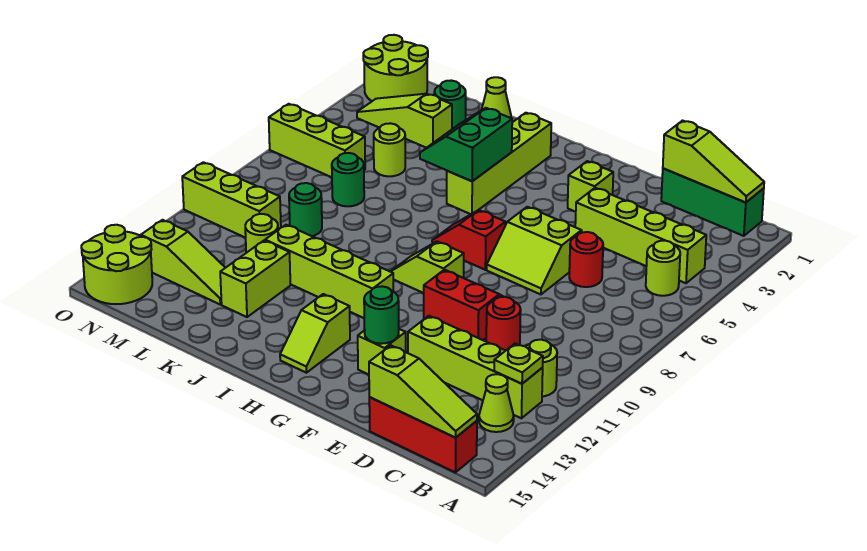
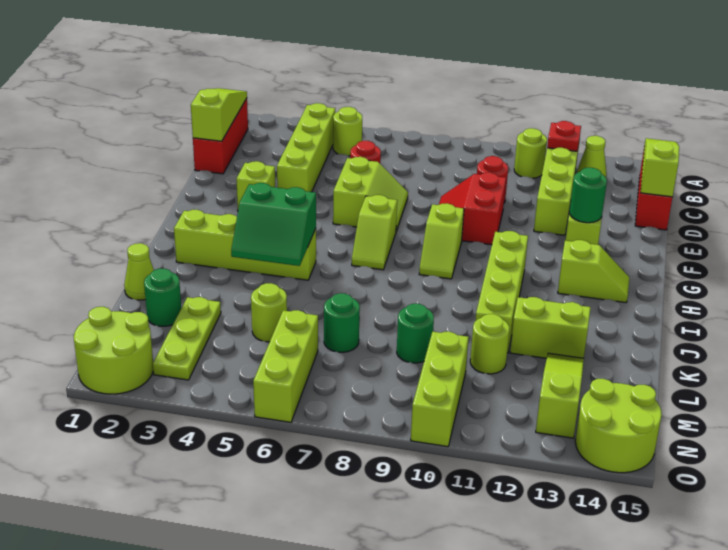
green brick B1:D1 level 1 -> red brick B1:D1 level 1
lime plate B12 level 2 -> red plate B12 level 2
red slope G7:H7 level 1 top G -> lime slope G7:H7 level 1 top G
lime slope L3:N3 level 1 top L -> lime plate L3:N3 level 1

